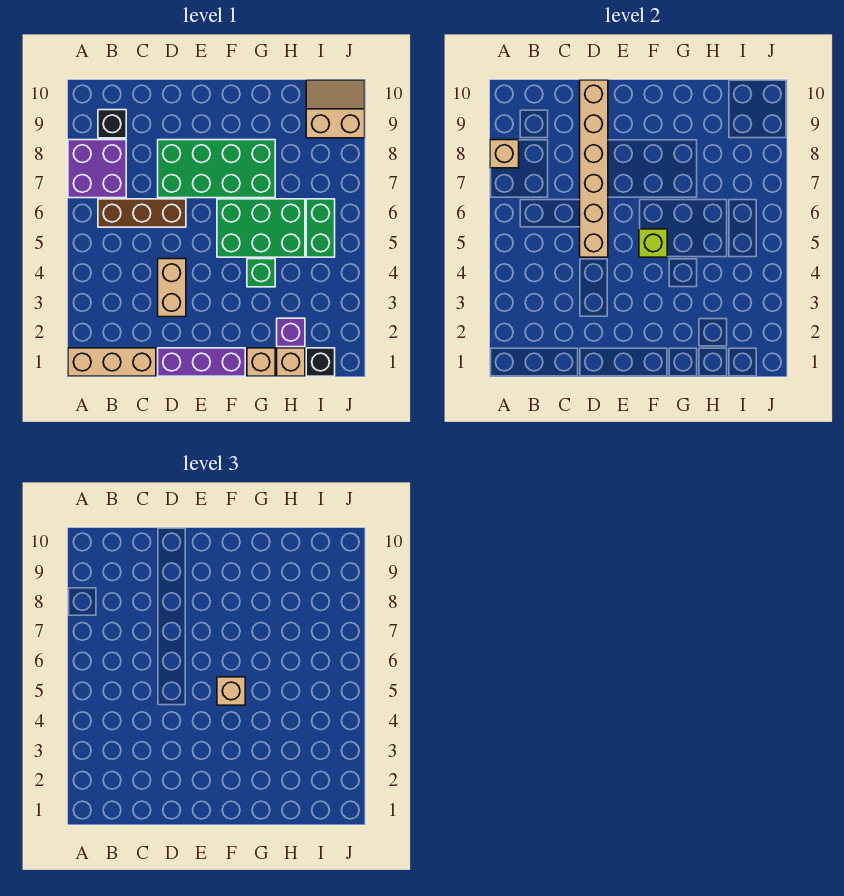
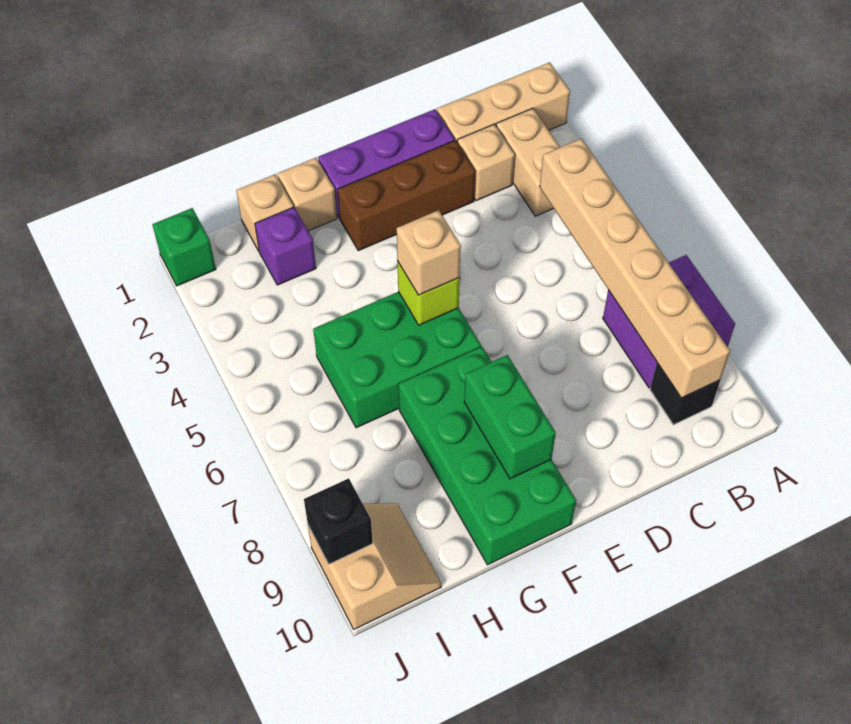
tan brick A8 level 2 -> tan brick C2 level 1
brown brick B6:D6 level 1 -> brown brick D2:F2 level 1
tan brick D3:D4 level 1 -> tan brick B2:B3 level 1
tan brick D5:D10 level 2 -> tan brick B4:B9 level 2
green brick D7:G8 level 1 -> green brick F7:G10 level 1
green brick G4 level 1 -> green brick J1 level 1
black brick I1 level 1 -> black brick J9 level 2
green brick I5:I6 level 1 -> green brick F8:F9 level 2
tan slope I9:J10 level 1 top 9 -> tan slope I9:J10 level 1 top J

